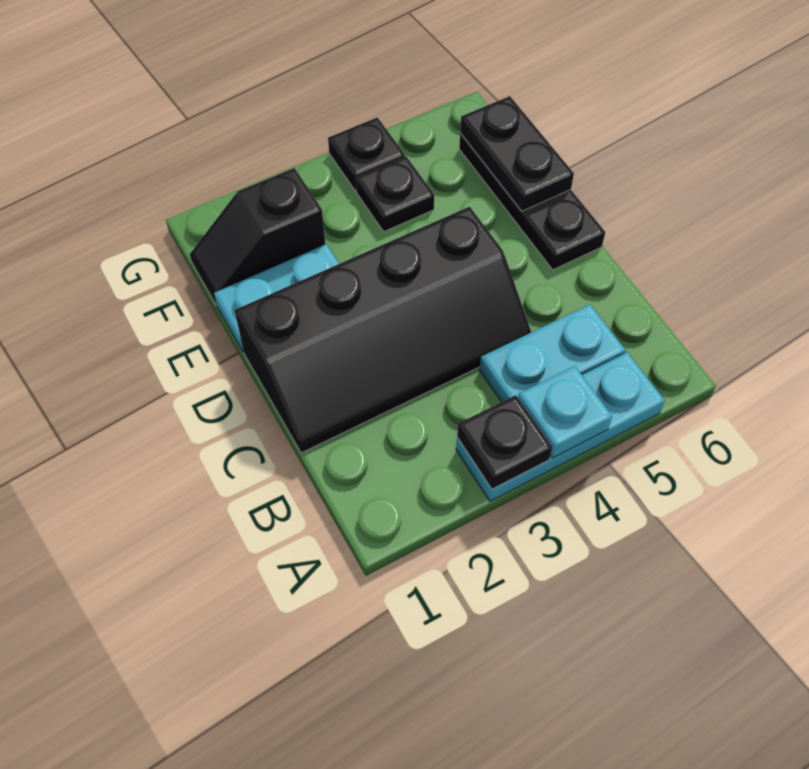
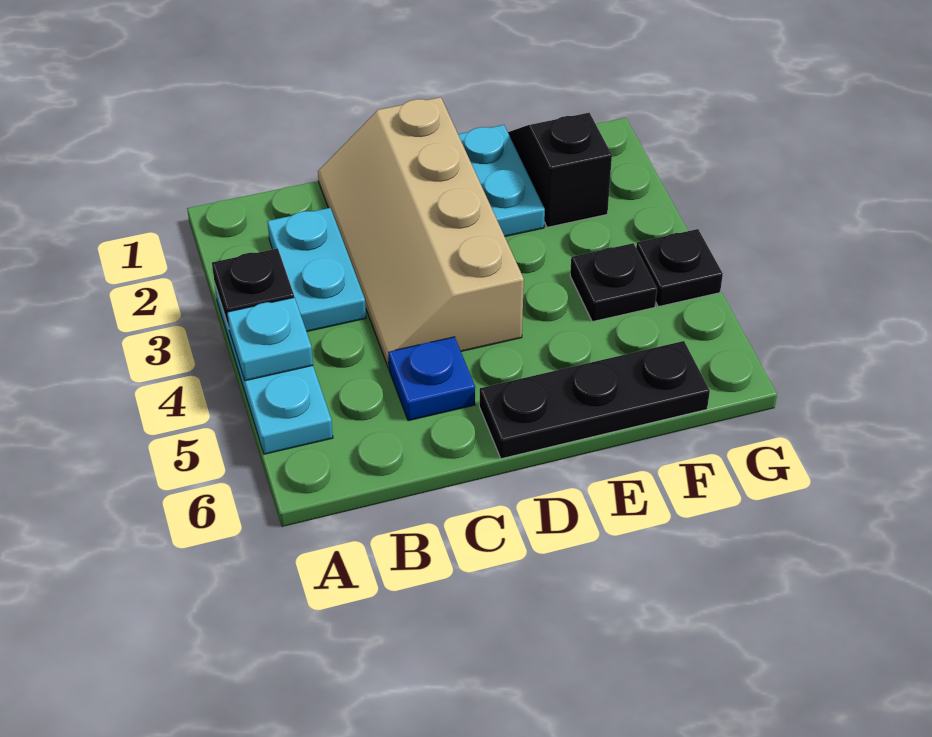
cyan plate B4:B5 level 1 -> cyan plate B2:B3 level 1
black slope C1:D4 level 1 top D -> tan slope C1:D4 level 1 top D
none -> blue plate C5 level 1
black plate E6:F6 level 2 -> none

